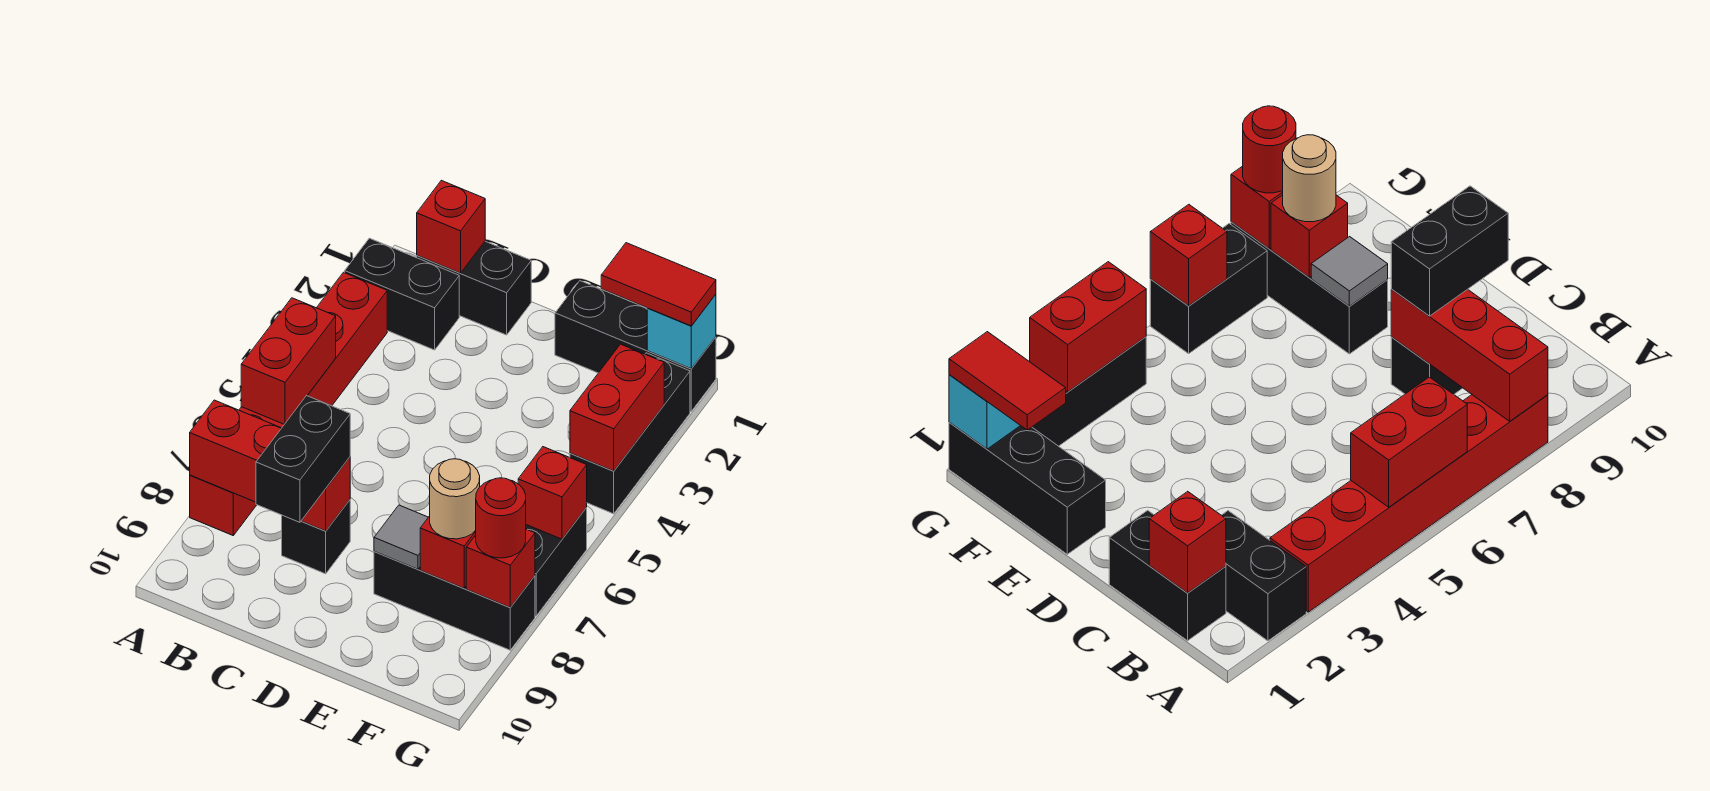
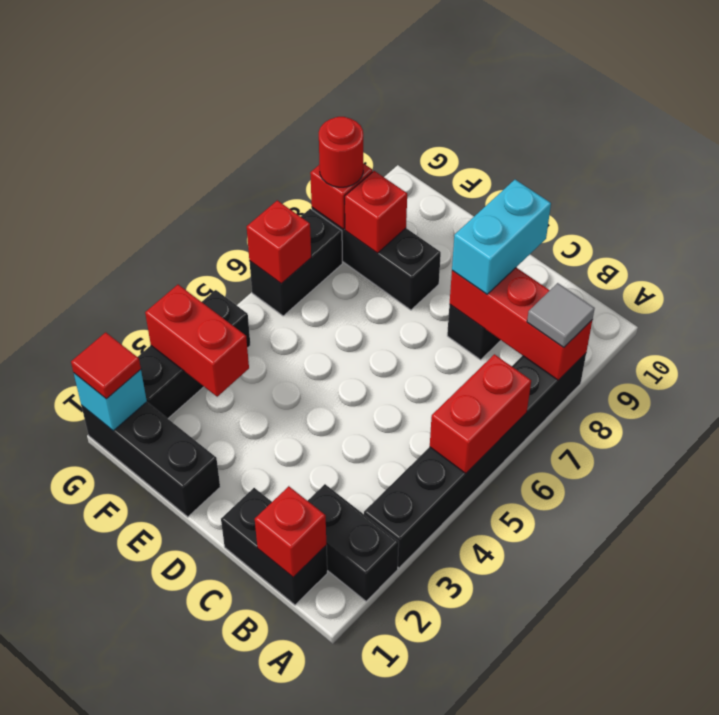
red brick A3:A8 level 1 -> black brick A3:A8 level 1
black brick C8:C9 level 3 -> cyan brick C8:C9 level 3
grey tile E8 level 2 -> grey tile A8 level 3
red tile F1:G1 level 3 -> red tile G1 level 3
tan round brick F8 level 3 -> none
red brick G3:G4 level 2 -> red brick F3:G3 level 2

